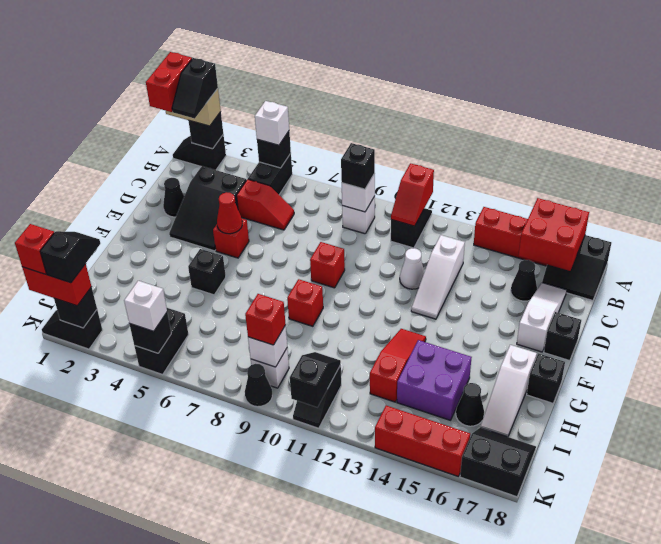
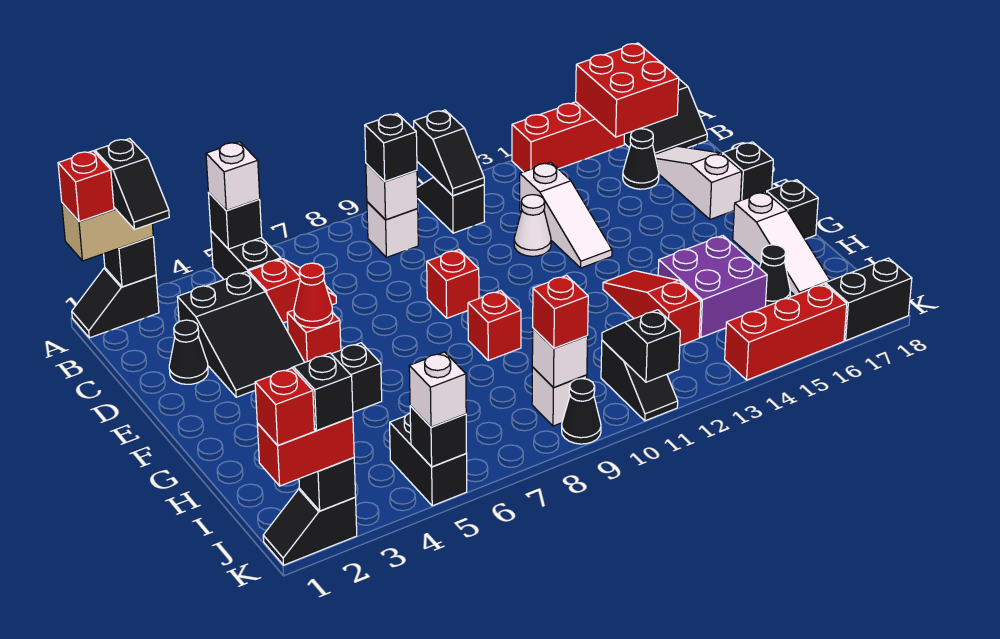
red brick A1:B1 level 4 -> red brick A1 level 4
red slope A11:B11 level 2 top A -> black slope A11:B11 level 2 top A

